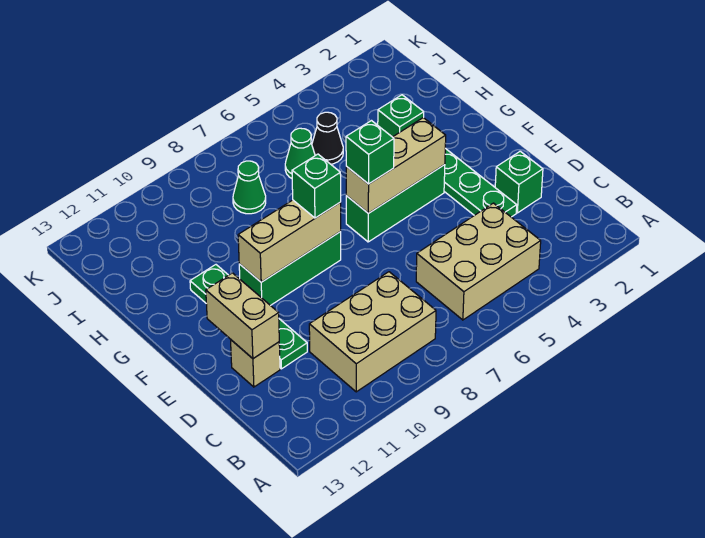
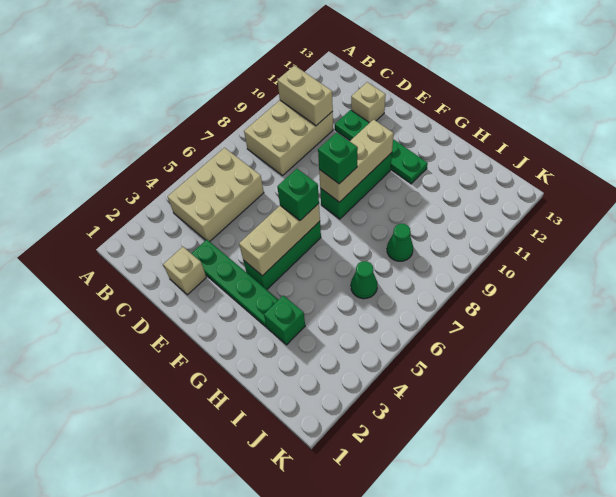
green brick D2 level 1 -> tan brick D2 level 1
tan brick D12:E12 level 2 -> tan brick B10:C10 level 2
black cone I5 level 1 -> none

